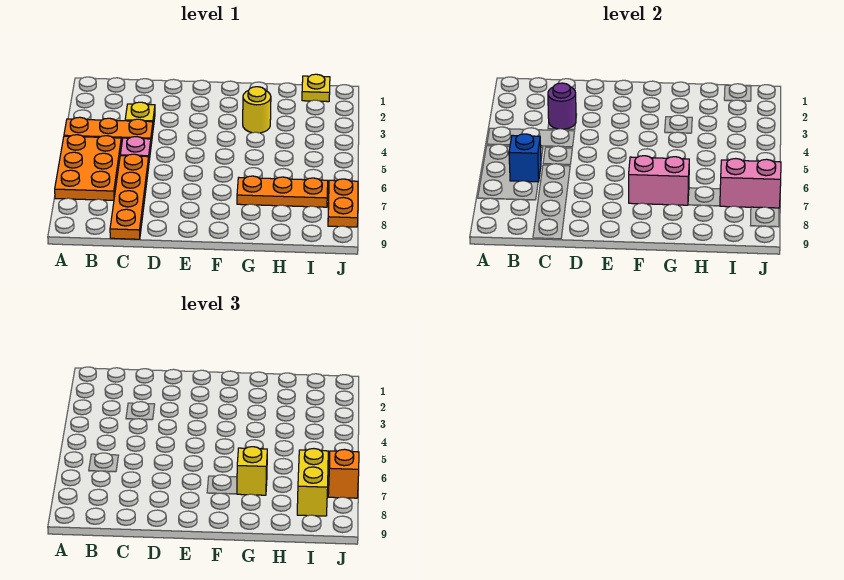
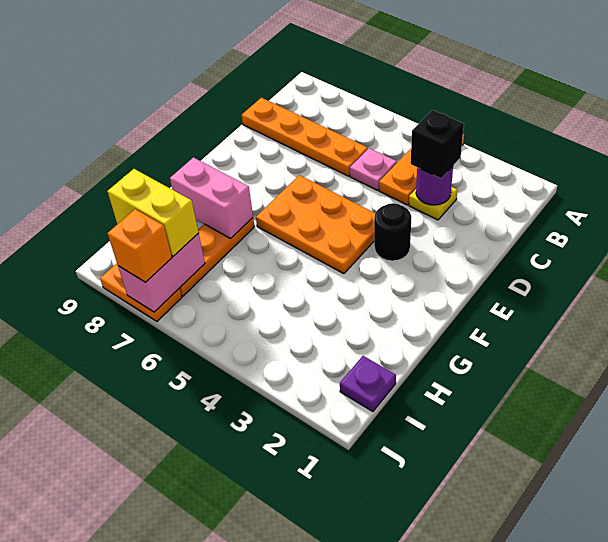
orange plate A5:B7 level 1 -> orange plate E4:F6 level 1
blue brick B6 level 2 -> none
none -> black brick C3 level 3
none -> black round brick E3 level 1
pink brick F7:G7 level 2 -> pink brick G7:G8 level 2
yellow round brick G3 level 1 -> none
yellow brick G7 level 3 -> none
yellow plate I1 level 1 -> purple plate I1 level 1

